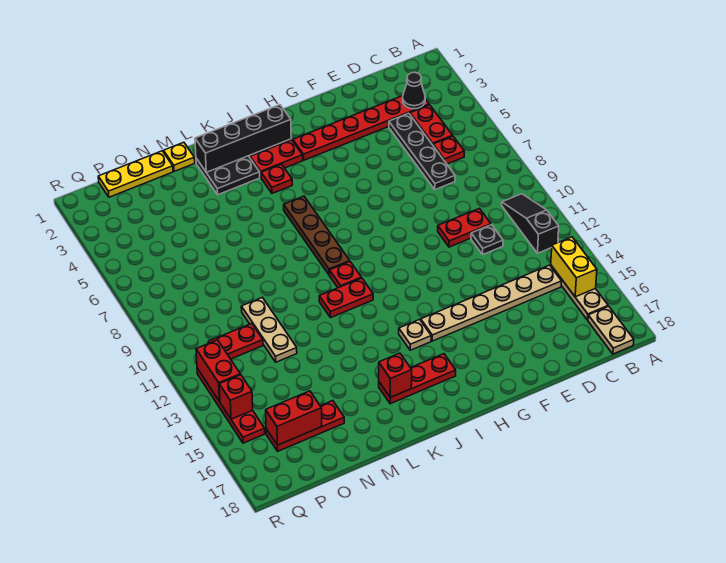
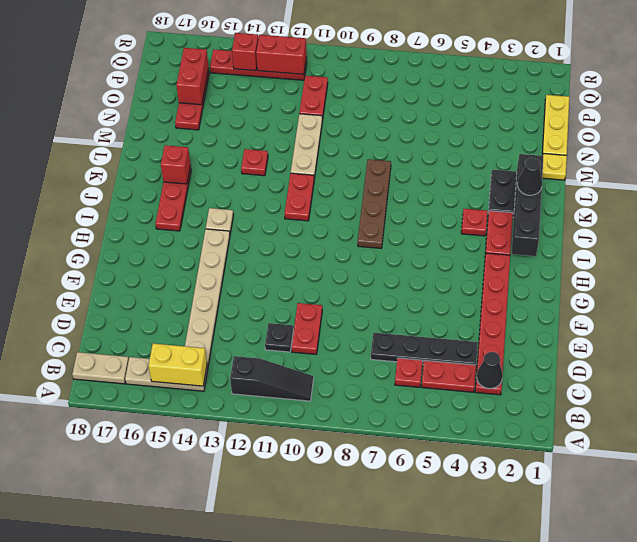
brown plate J6:J9 level 1 -> brown plate I8:L8 level 1
red plate J10 level 1 -> red plate L13 level 1
none -> black cone K2 level 3
tan plate N10:N12 level 1 -> tan plate L11:N11 level 1

